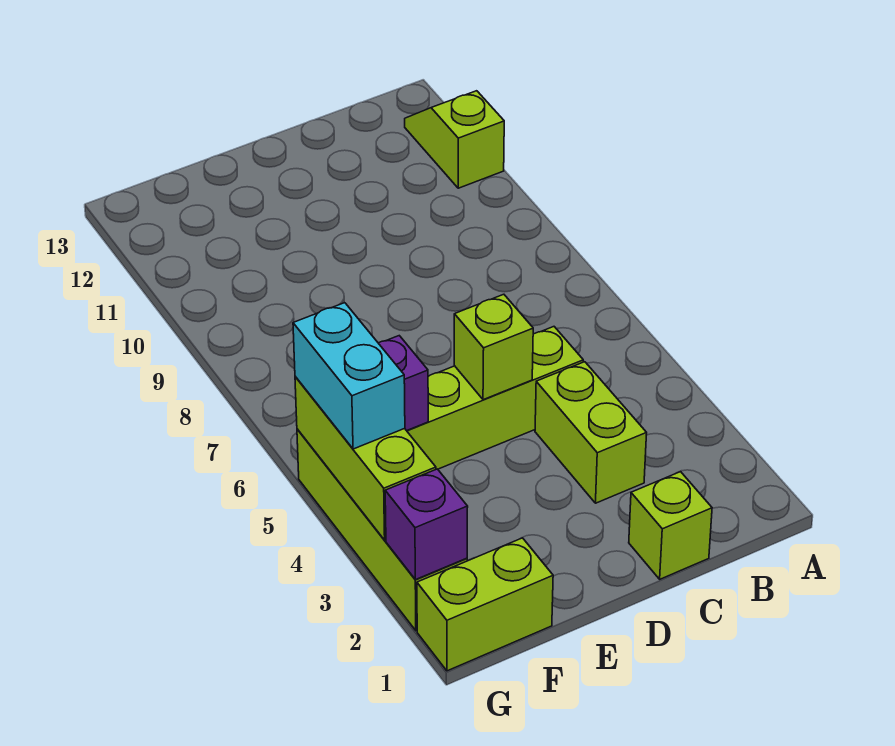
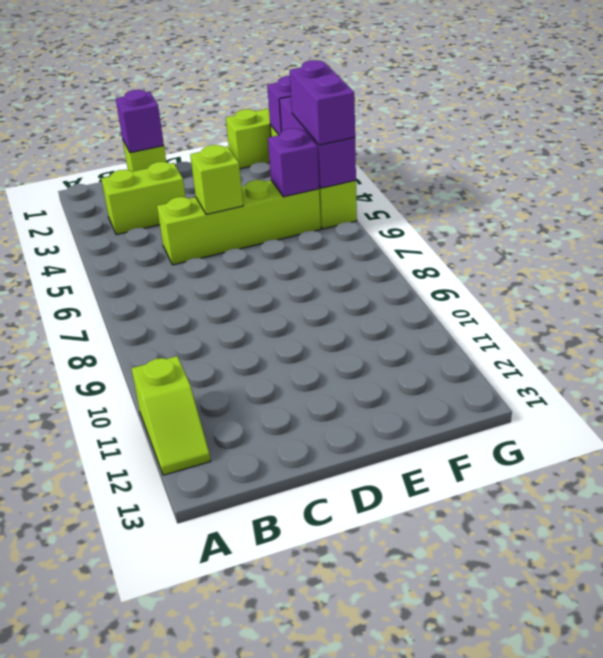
none -> purple brick C1 level 2
lime brick C3:C4 level 1 -> lime brick B3:C3 level 1
lime brick G3:G5 level 2 -> purple brick G3:G5 level 2
cyan brick G4:G5 level 3 -> purple brick G4:G5 level 3

